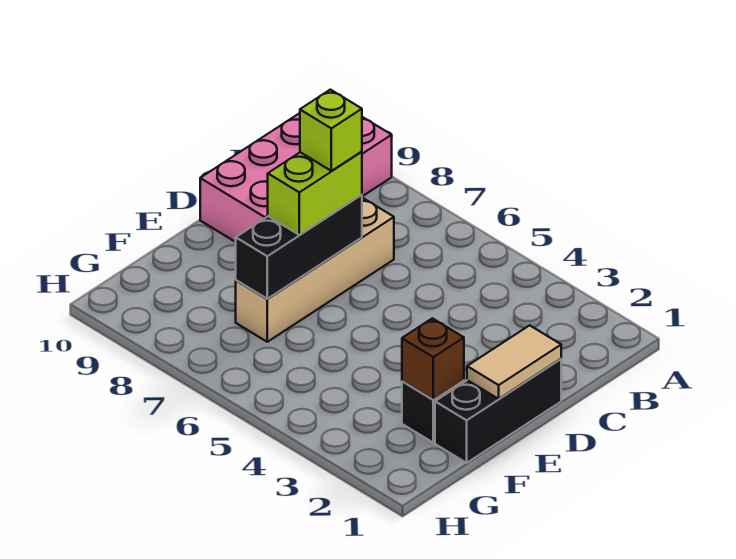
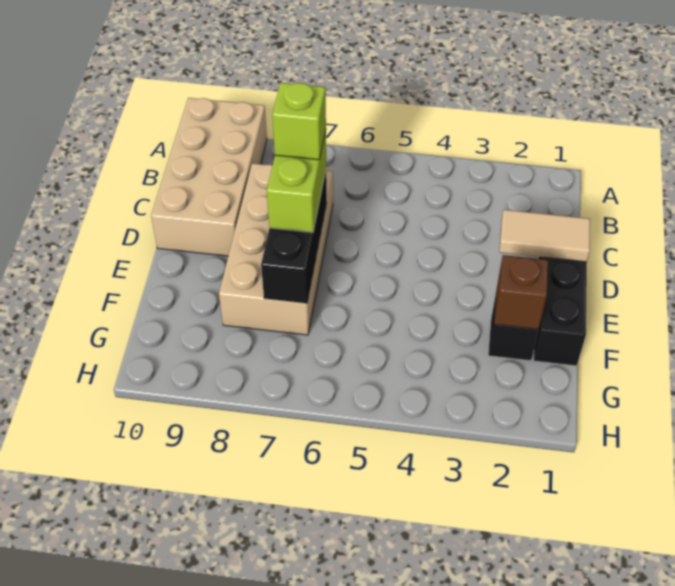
pink brick A9:D10 level 1 -> tan brick A9:D10 level 1
tan brick C7:F7 level 1 -> tan brick C7:F8 level 1
tan tile D1:E1 level 2 -> tan tile D1:D2 level 2

